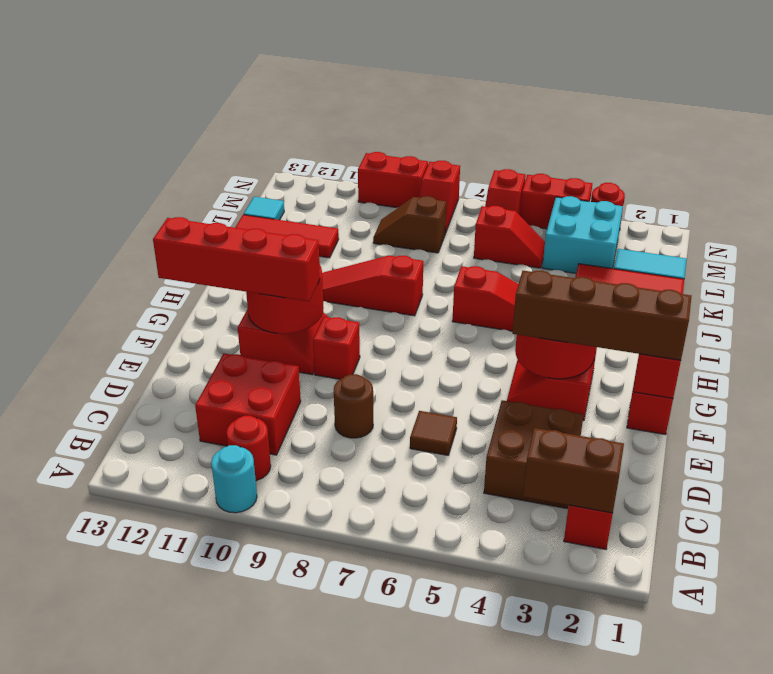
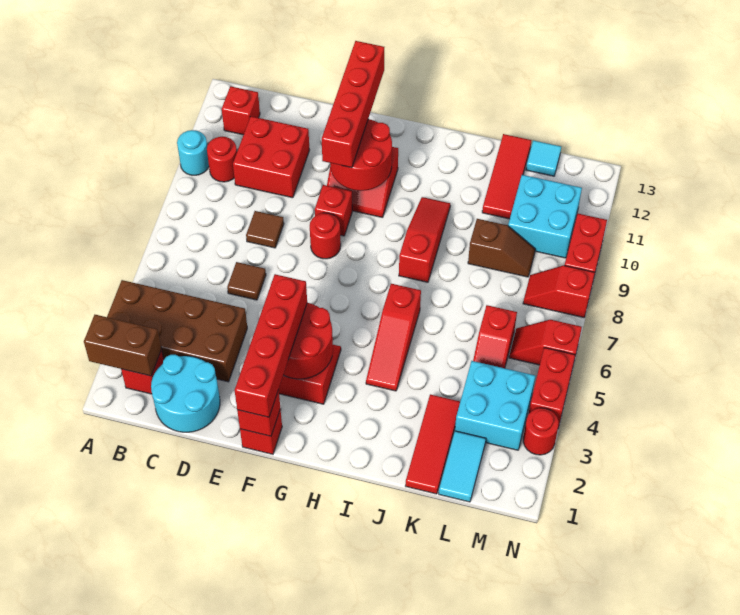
brown brick B2:B3 level 2 -> brown brick A2:B2 level 2
none -> red brick B12 level 1
none -> cyan round brick C1:D2 level 1
brown brick C3:D4 level 1 -> brown brick A3:D4 level 1
brown round brick D8 level 1 -> brown tile D8 level 1
brown brick F1:F4 level 3 -> red brick F1:F4 level 3
none -> red round brick F8 level 1
brown slope L8:L9 level 1 top 8 -> brown slope K9:L9 level 1 top K
none -> cyan brick L10:M11 level 1

